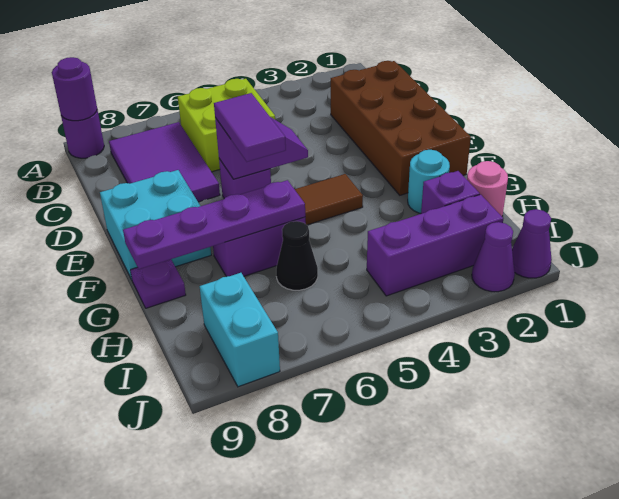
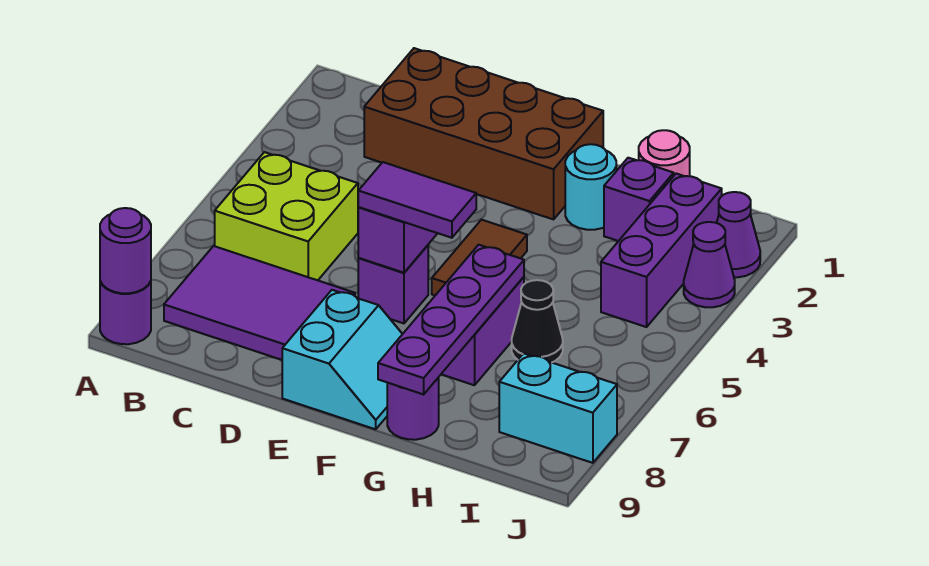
cyan brick E8:F9 level 1 -> cyan slope E8:F9 level 1 top E
purple plate G9 level 1 -> purple round brick G9 level 1
purple cone J1 level 1 -> purple cone J3 level 1

